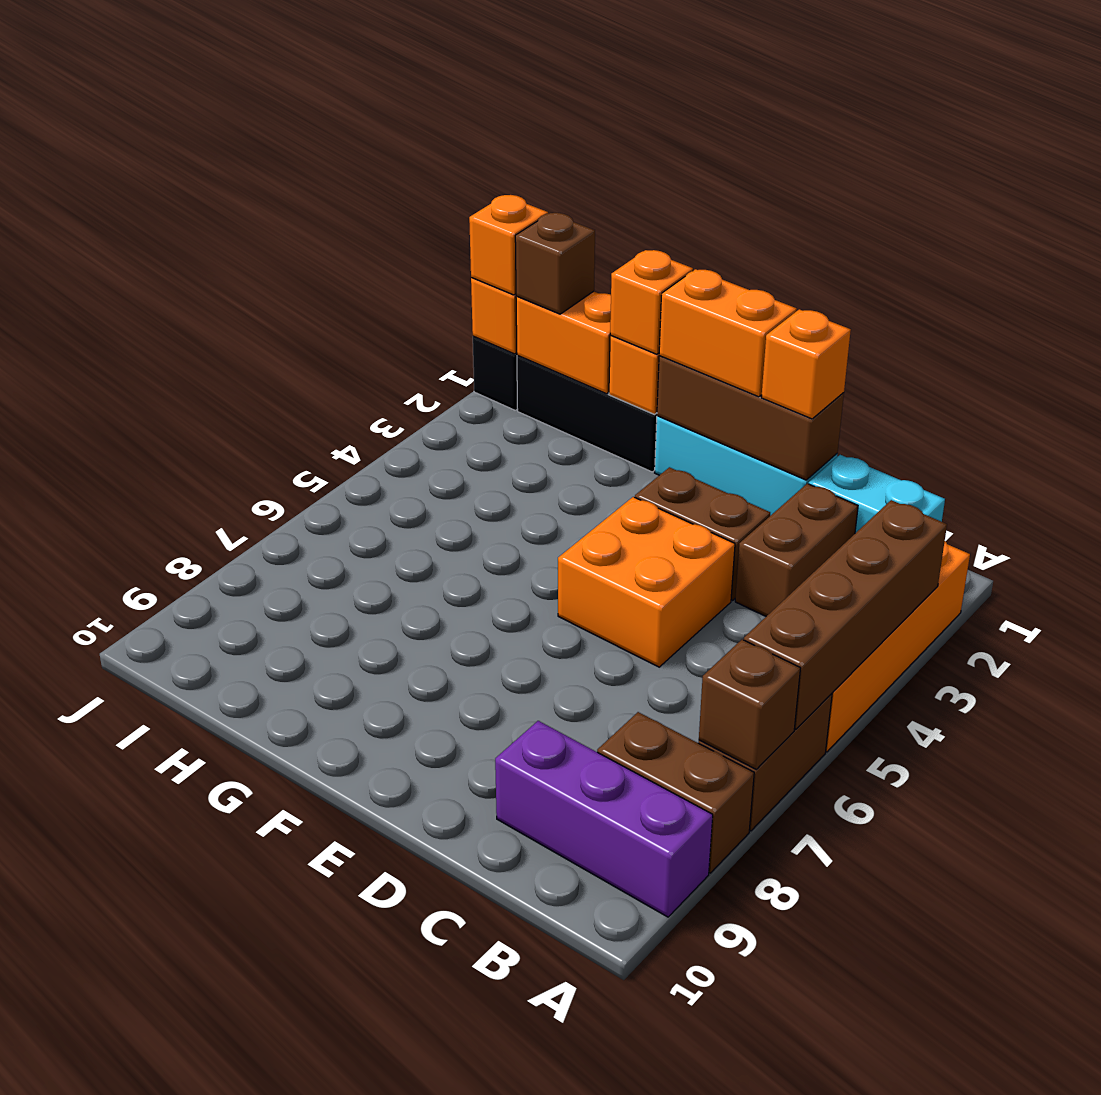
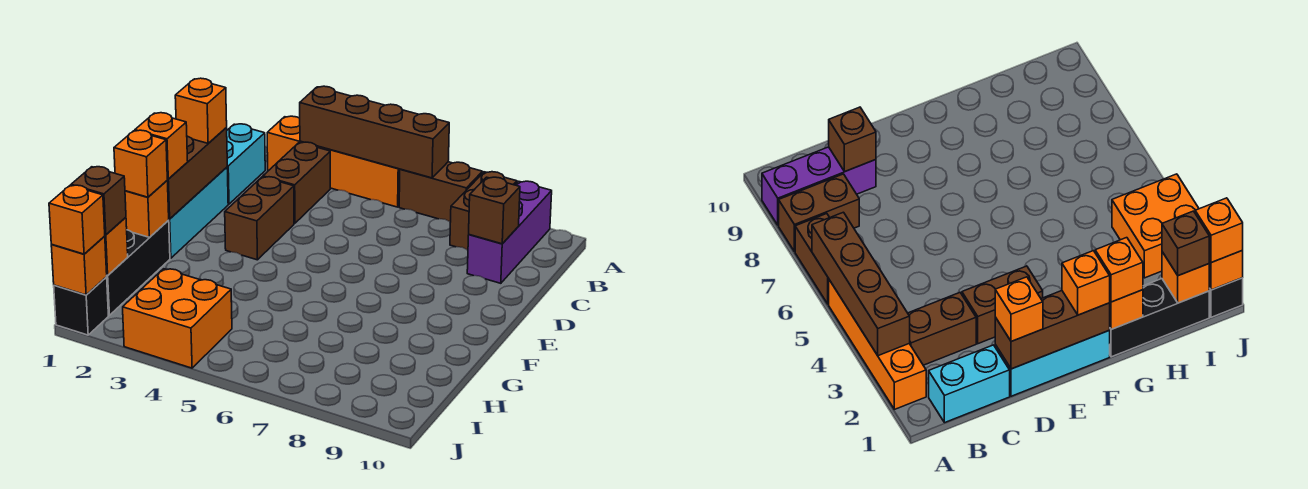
brown brick A7 level 2 -> brown brick C9 level 2
brown brick C2:C3 level 1 -> brown brick B3:C3 level 1
orange brick D4:E5 level 1 -> orange brick I3:J4 level 1
orange brick E1:F1 level 3 -> orange brick F1 level 3
orange brick H1:I1 level 2 -> orange brick I1 level 2

